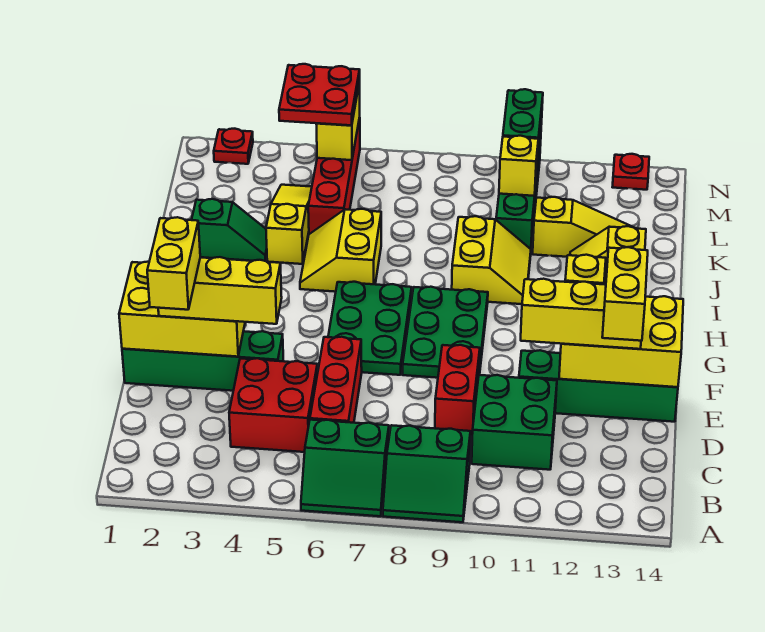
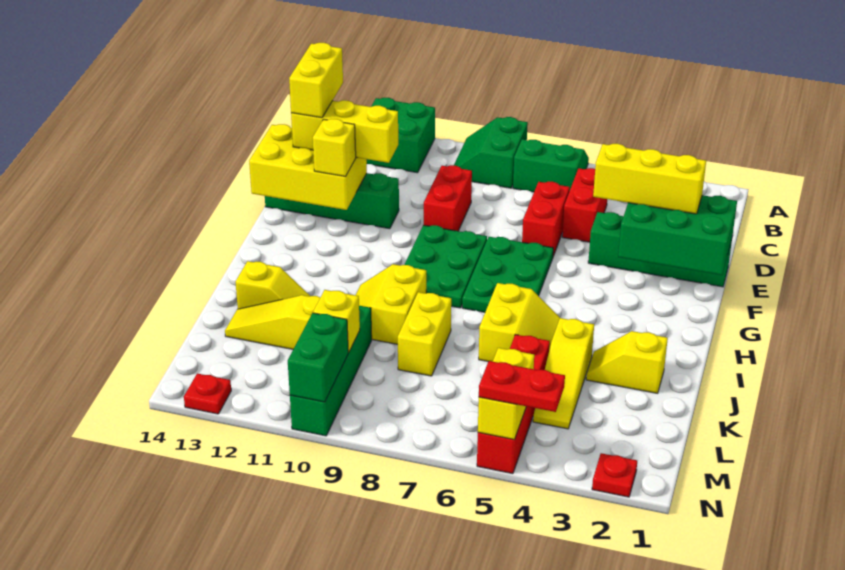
green slope A8:B9 level 1 top B -> green slope A8:B9 level 1 top 8
red brick C4:D5 level 1 -> red brick C5:D5 level 1
red brick C6:E6 level 1 -> red brick D6:E6 level 1
green brick C10:D11 level 1 -> green brick A11:B12 level 1
yellow brick D2:E2 level 4 -> yellow brick J8:K8 level 1
yellow brick E1:F3 level 2 -> green brick E1:F3 level 2
green slope J2:J3 level 1 top 2 -> yellow slope J2:J3 level 1 top 2
red plate M4:N5 level 3 -> red plate N4:N5 level 3

